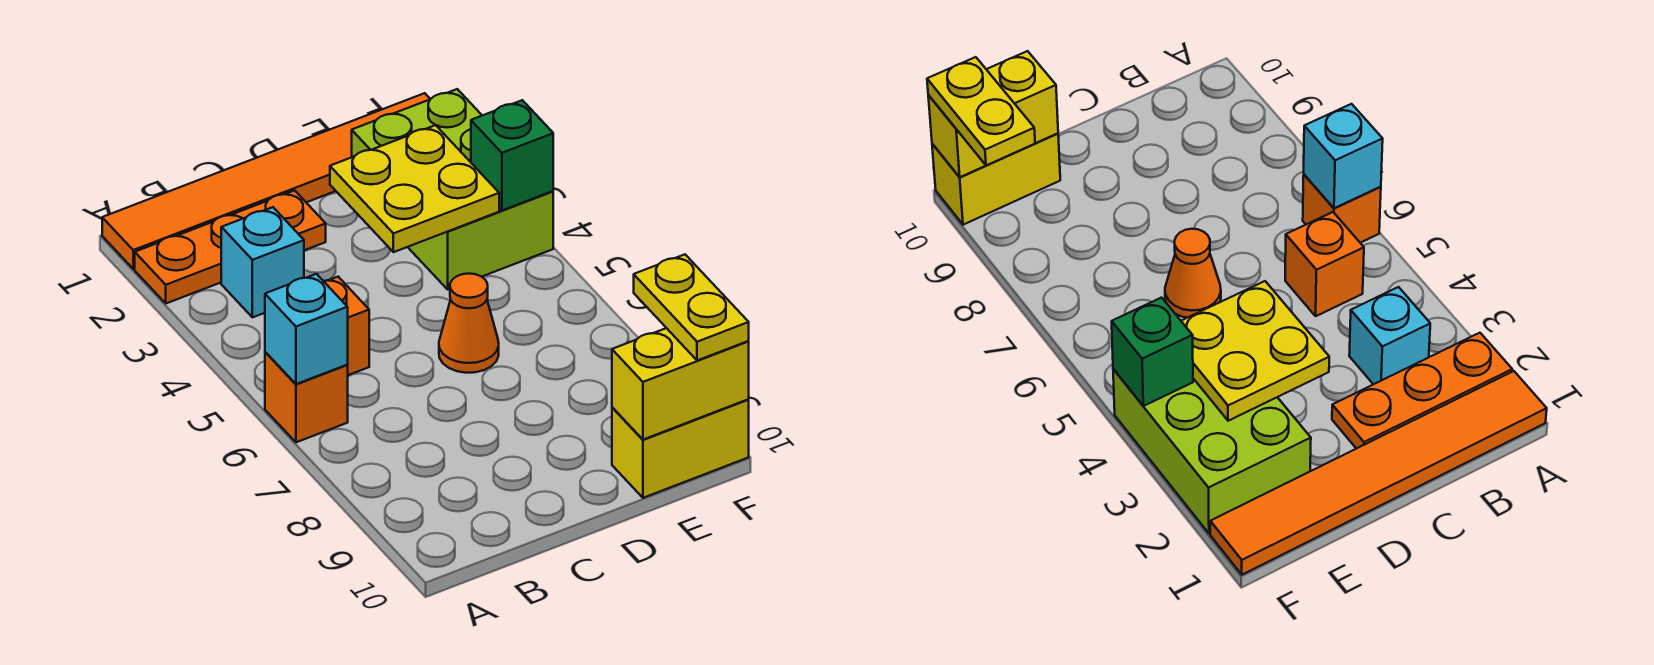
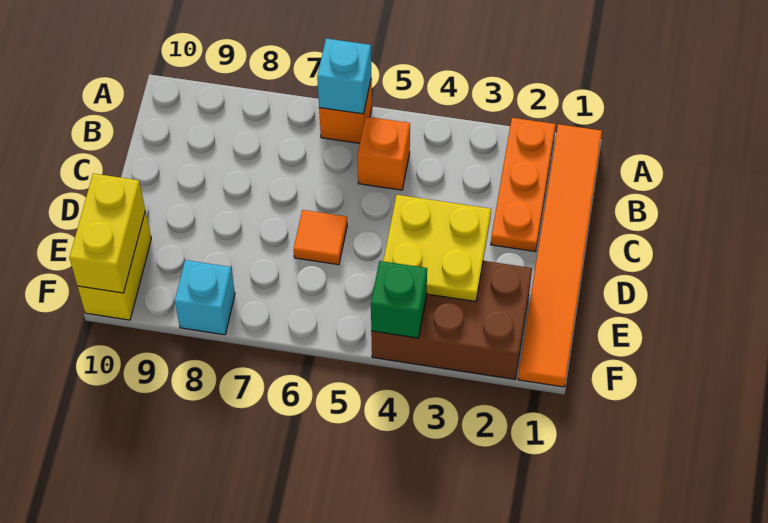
cyan brick B3 level 1 -> cyan brick F8 level 1
orange cone D6 level 1 -> orange tile D6 level 1
lime brick E2:F4 level 1 -> brown brick E2:F4 level 1
yellow plate F9:F10 level 3 -> none

